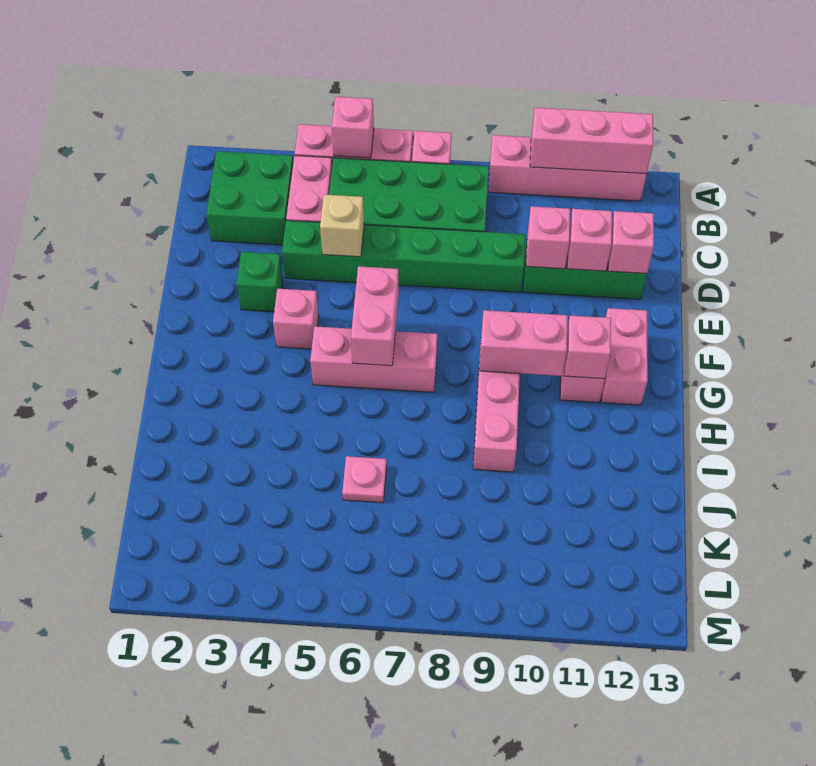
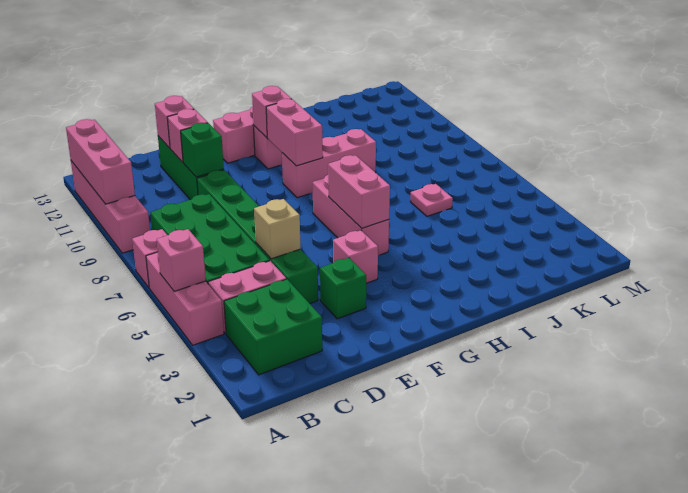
pink brick D10 level 2 -> green brick D10 level 2
pink brick F6:G6 level 2 -> pink brick G5:G6 level 2

